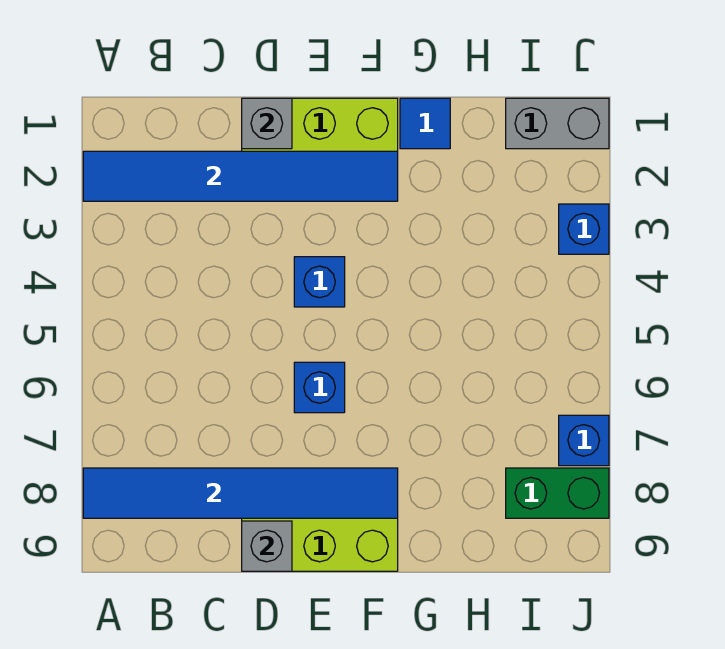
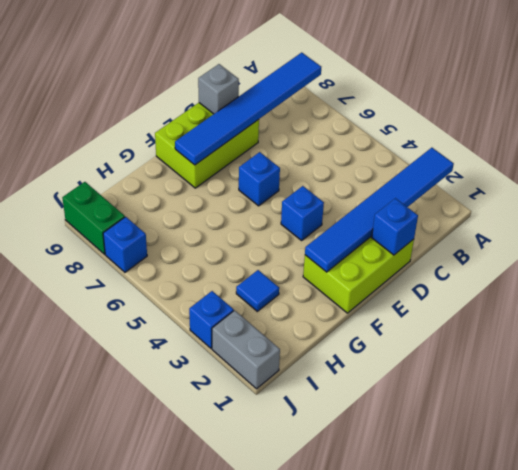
grey brick D1 level 2 -> blue brick D1 level 2
blue tile G1 level 1 -> blue tile H3 level 1
grey brick I1:J1 level 1 -> grey brick J1:J2 level 1
green brick I8:J8 level 1 -> green brick J8:J9 level 1

